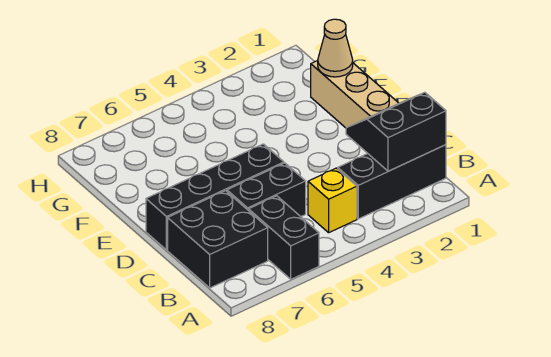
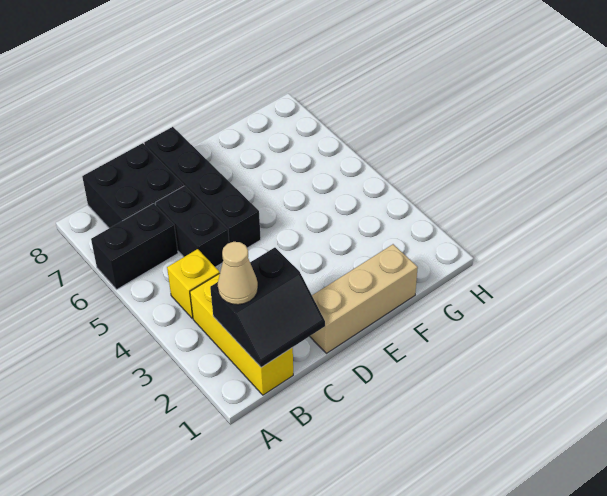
black brick B1:B3 level 1 -> yellow brick B1:B3 level 1
black slope B1:C2 level 2 top B -> black slope B1:C2 level 2 top 2
tan cone F1 level 2 -> tan cone B2 level 3

